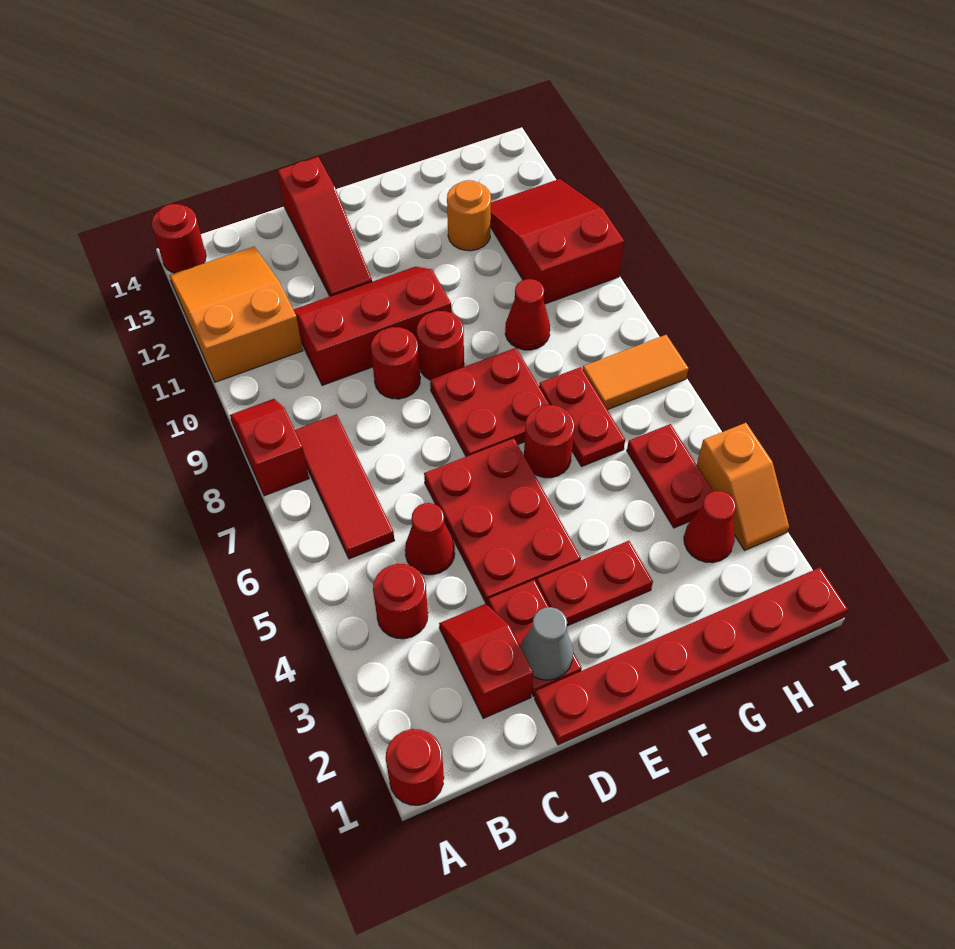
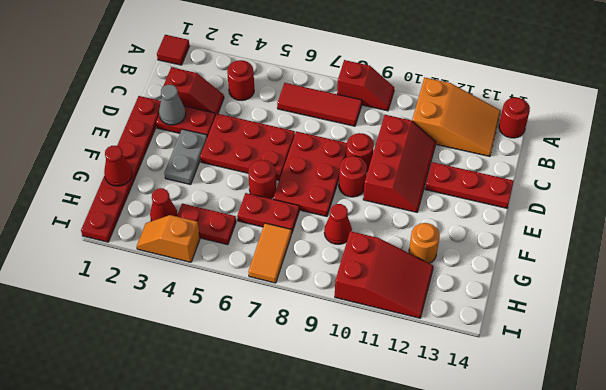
red round brick A1 level 1 -> red tile A1 level 1
red cone C5 level 1 -> red cone G1 level 2
red slope D12:D14 level 1 top 14 -> red plate D12:D14 level 1
red plate E3:F3 level 1 -> grey plate E3:F3 level 1
red plate E7:F8 level 1 -> red plate D7:F8 level 1

